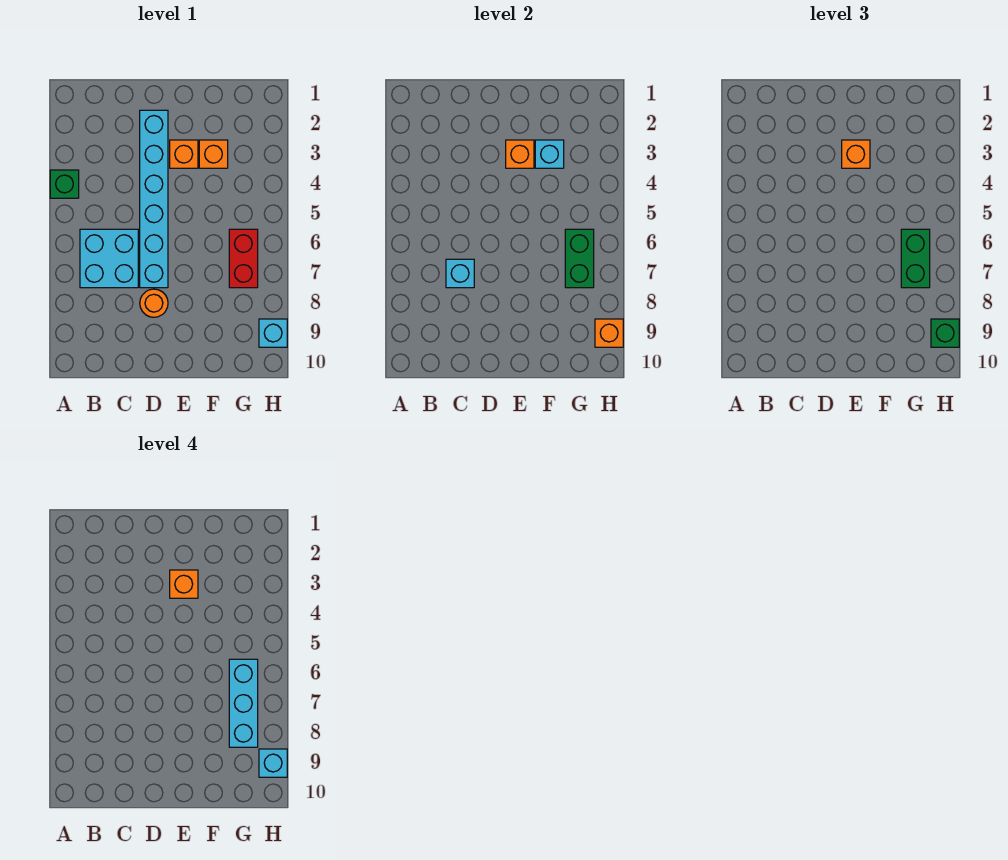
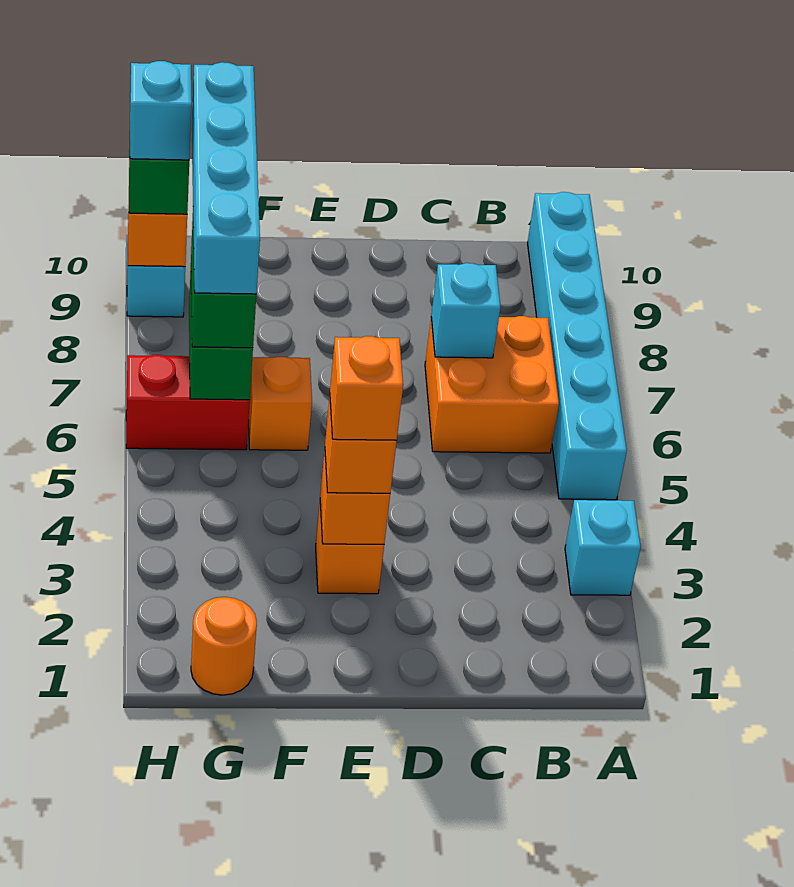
green brick A4 level 1 -> none
cyan brick B6:C7 level 1 -> orange brick B6:C7 level 1
cyan brick D2:D7 level 1 -> cyan brick A5:A10 level 1
orange round brick D8 level 1 -> orange round brick G1 level 1
orange brick F3 level 1 -> orange brick F6 level 1
cyan brick F3 level 2 -> cyan brick A3 level 1
red brick G6:G7 level 1 -> red brick G6:H6 level 1
cyan brick G6:G8 level 4 -> cyan brick G6:G9 level 4

